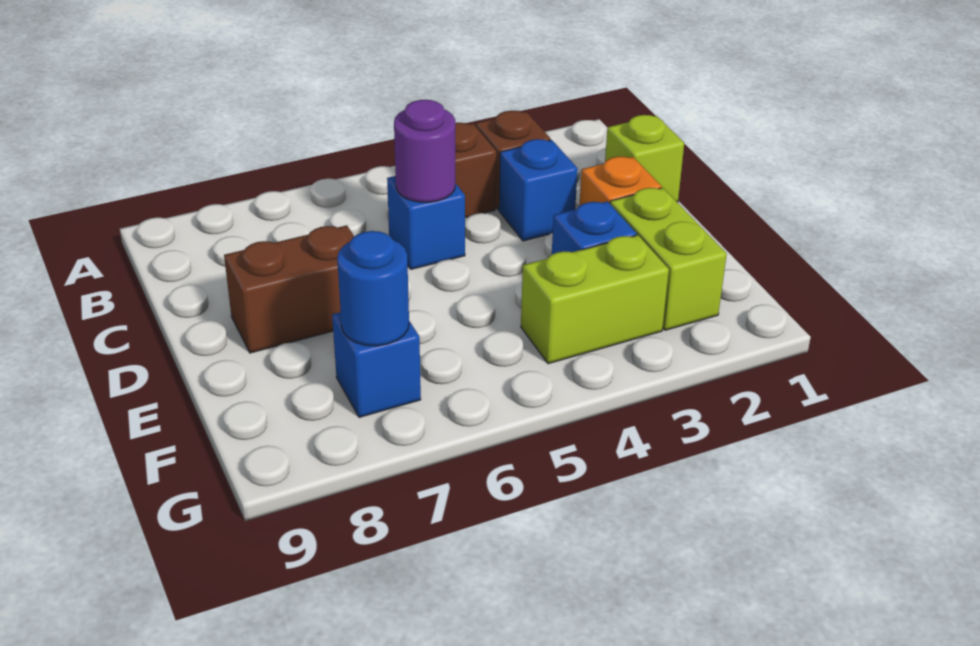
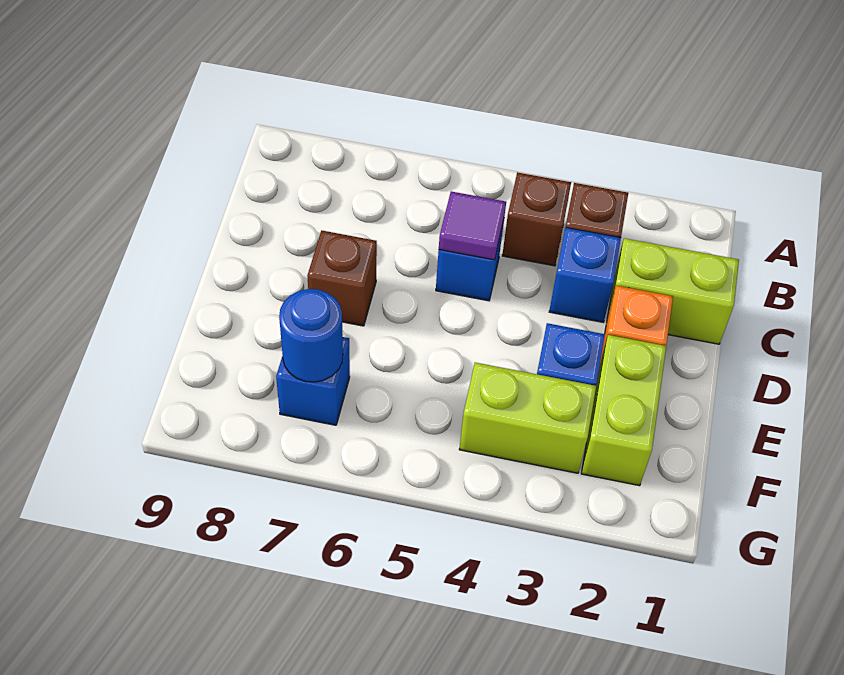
lime brick C1 level 1 -> lime brick C1:C2 level 1
purple round brick C5 level 2 -> purple tile C5 level 2
brown brick D7:D8 level 1 -> brown brick D7 level 1

